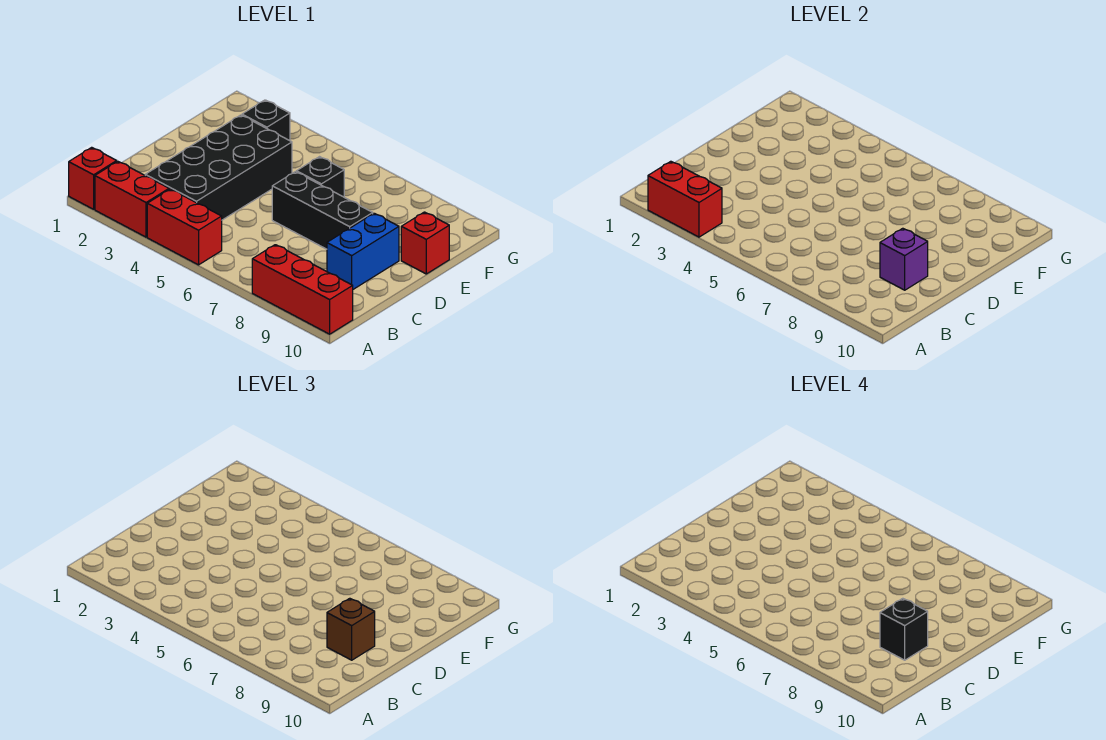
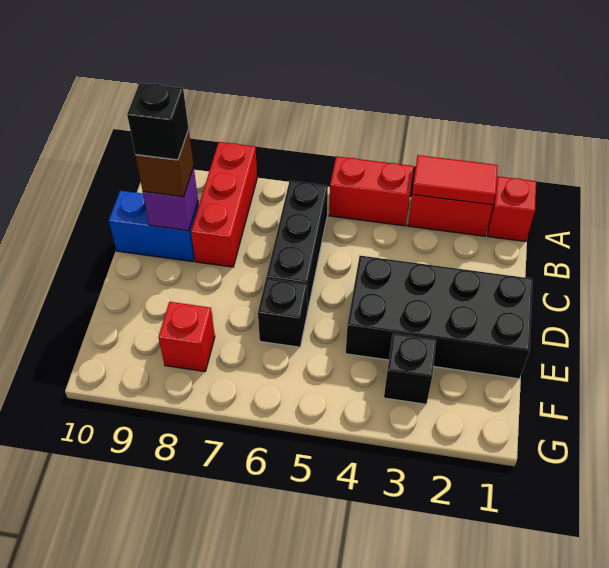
red brick A2:A3 level 2 -> red tile A2:A3 level 2
red brick A8:A10 level 1 -> red brick A8:C8 level 1
black brick B3:E4 level 1 -> black brick D1:E4 level 1
blue brick C9:D9 level 1 -> blue brick C9:C10 level 1
black brick D6:D8 level 1 -> black brick B6:D6 level 1
red brick E10 level 1 -> red brick F8 level 1

